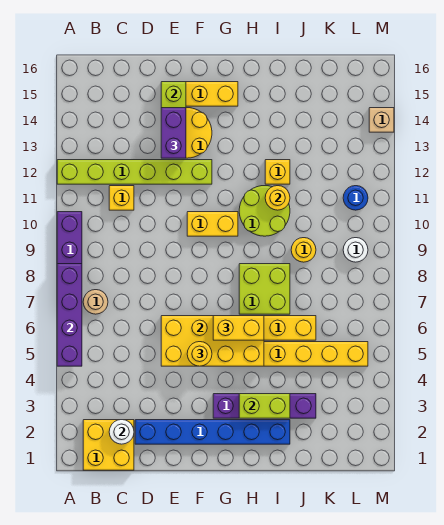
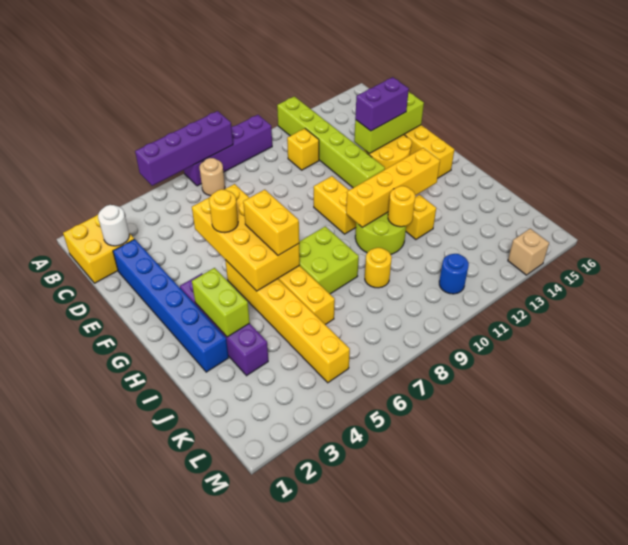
none -> yellow brick H10:H13 level 2
white round brick L9 level 1 -> none

